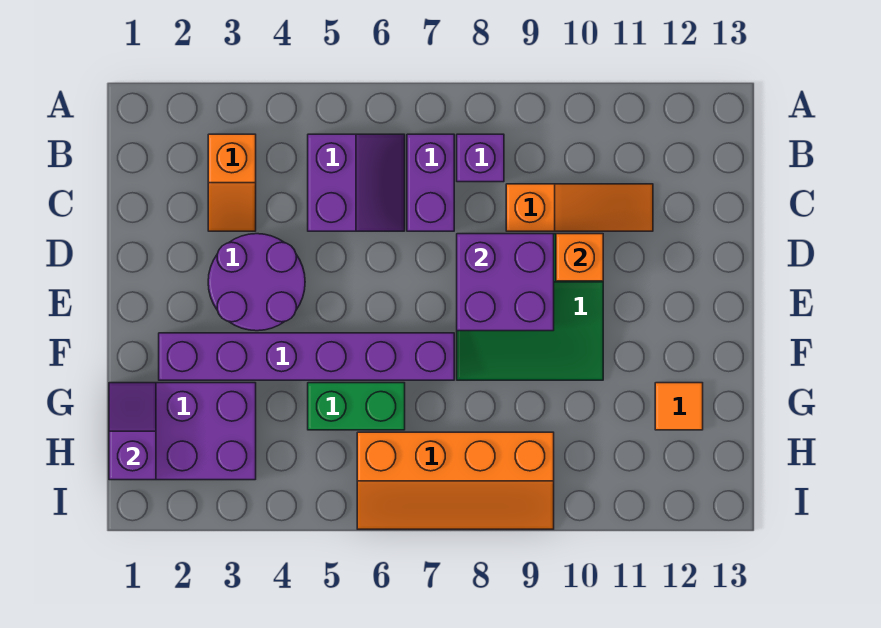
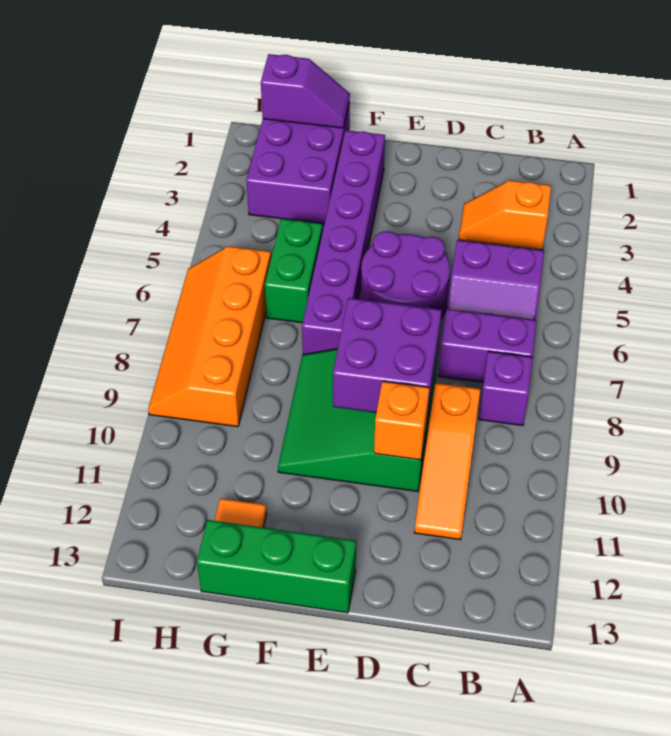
purple round brick D3:E4 level 1 -> purple round brick D5:E6 level 1
none -> green brick E13:G13 level 1

